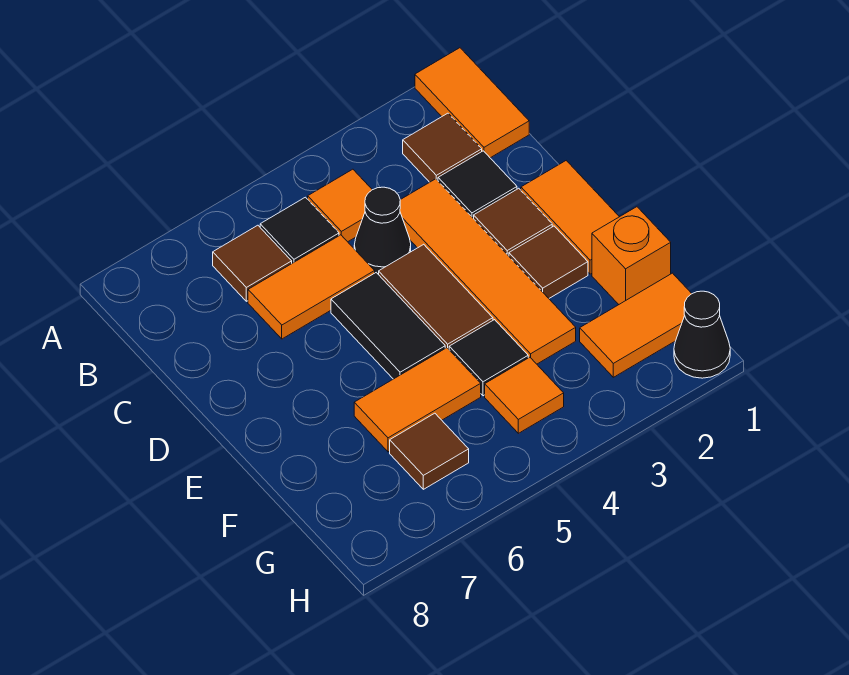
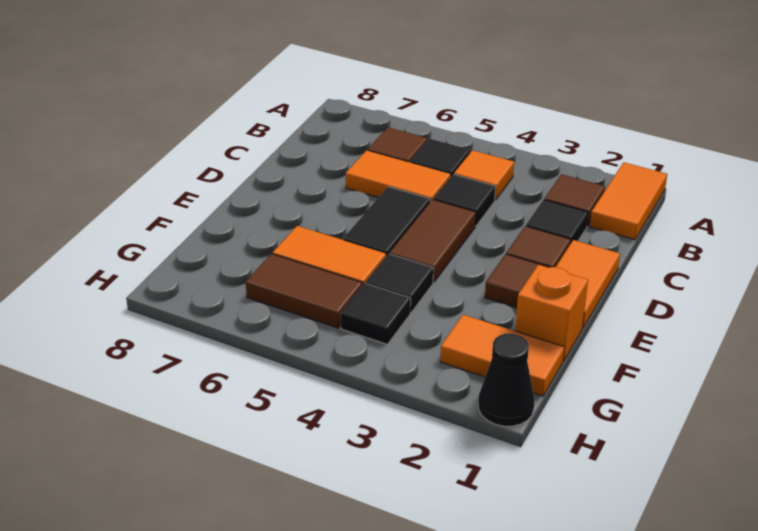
orange tile C3:F3 level 1 -> none
black cone C4 level 1 -> black tile C4 level 1
orange tile G4 level 1 -> black tile G4 level 1
brown tile G6 level 1 -> brown tile G5:G6 level 1

